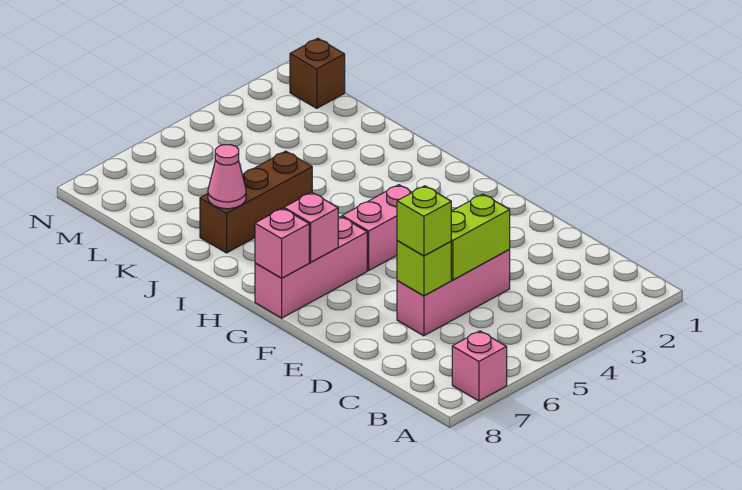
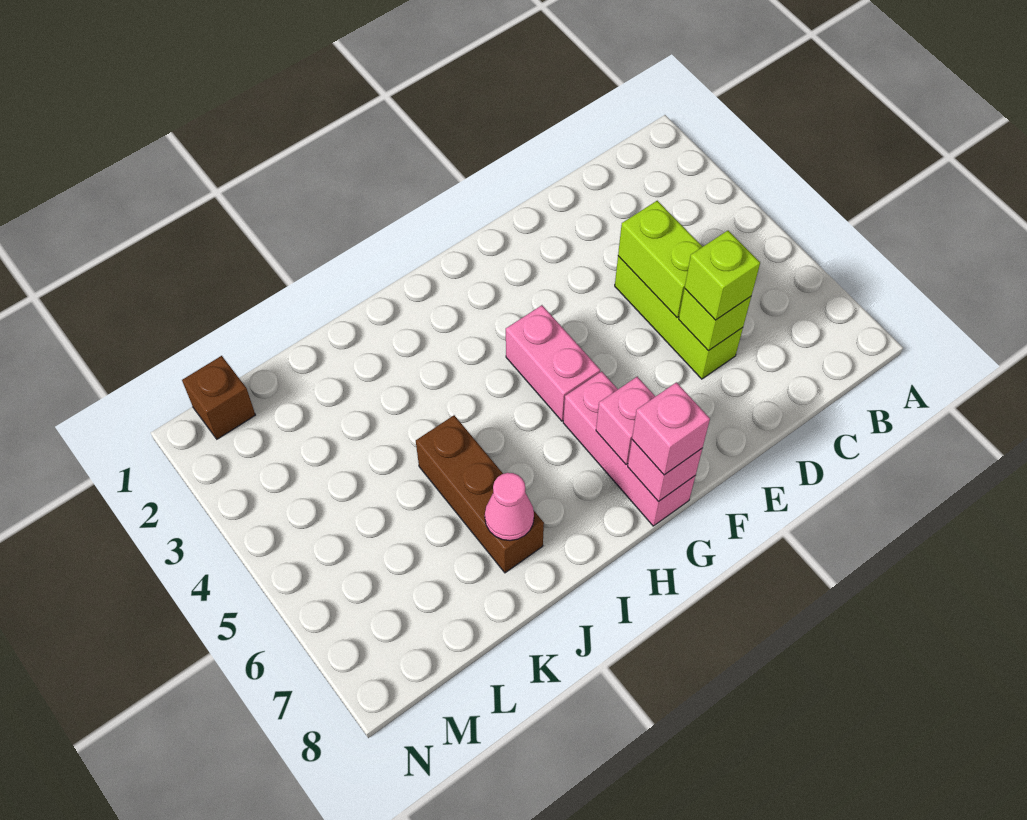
pink brick A7 level 1 -> pink brick G8 level 3
pink brick D4:D6 level 1 -> lime brick D4:D6 level 1

